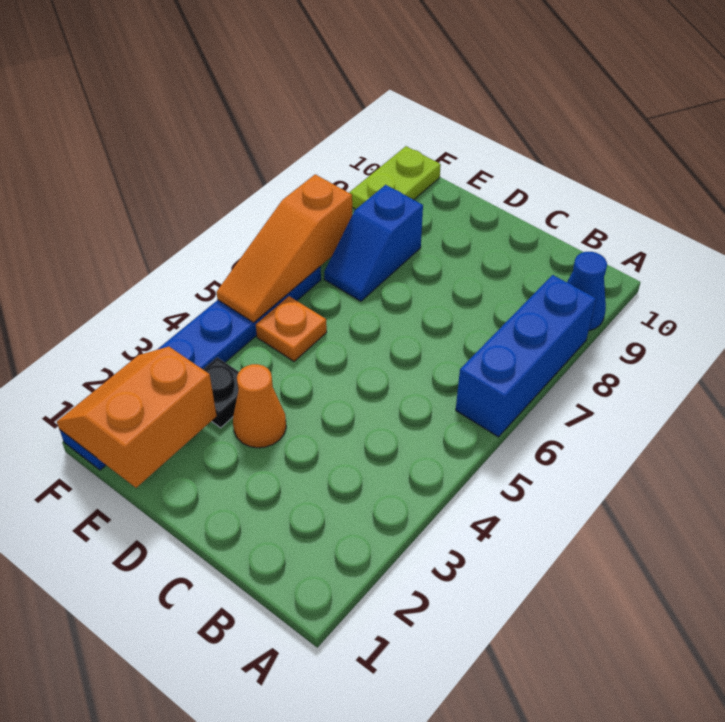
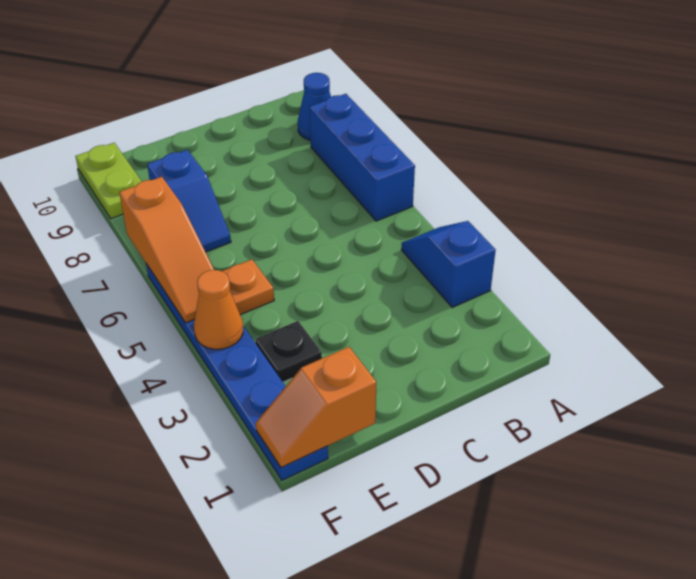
none -> blue slope A3:A4 level 1 top 3
orange cone D3 level 1 -> orange cone F4 level 2
orange slope E1:F2 level 2 top E -> orange slope E1:F1 level 2 top E

